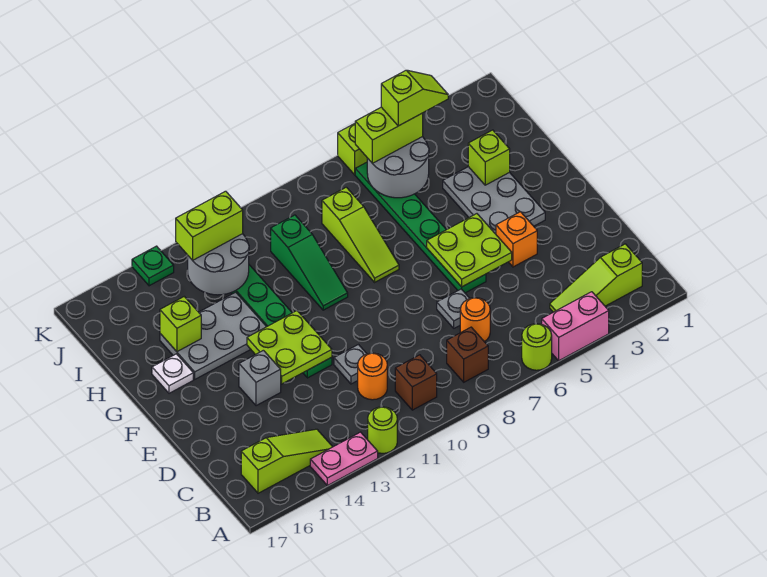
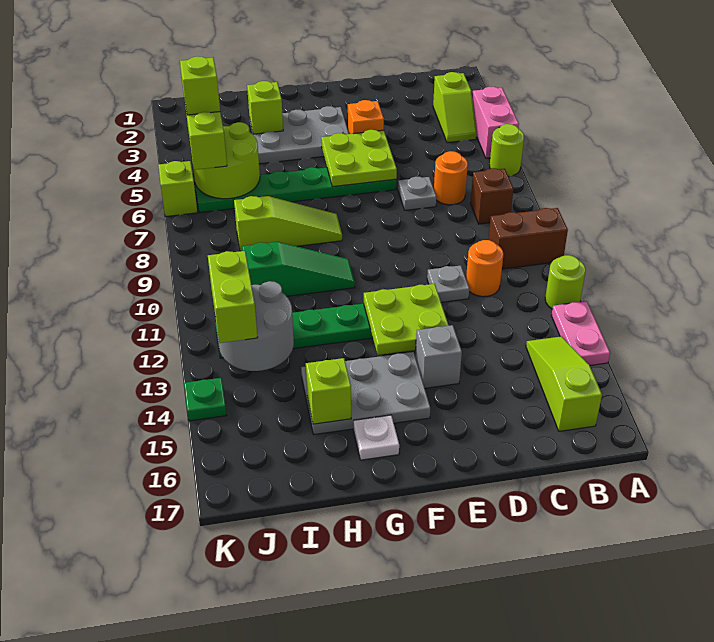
lime slope B2:B4 level 1 top 2 -> lime slope B3:B4 level 1 top 3
brown brick B10 level 1 -> brown brick A10:B10 level 1
grey plate G13:H15 level 1 -> grey plate F14:H15 level 1
grey round brick I5:J6 level 2 -> lime round brick I5:J6 level 2

